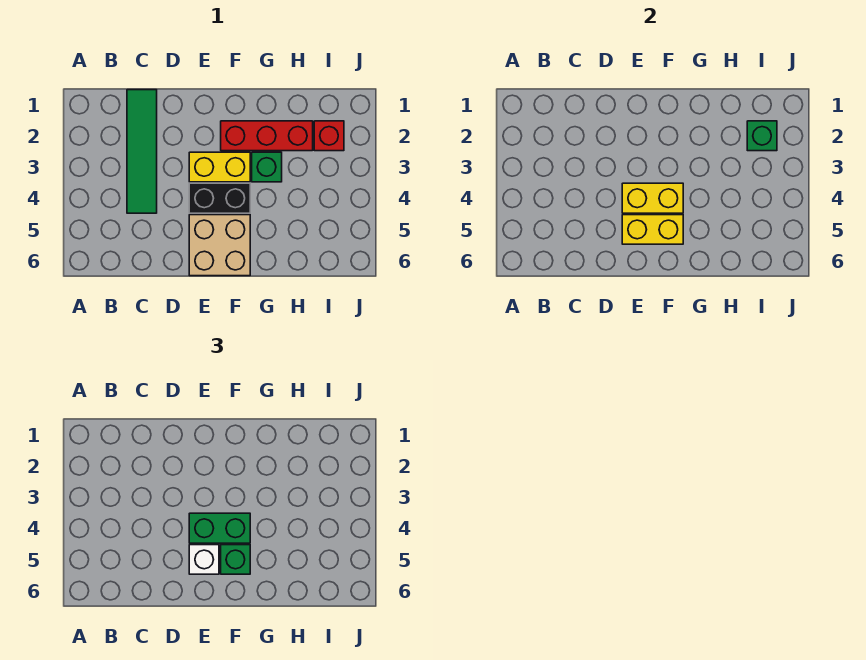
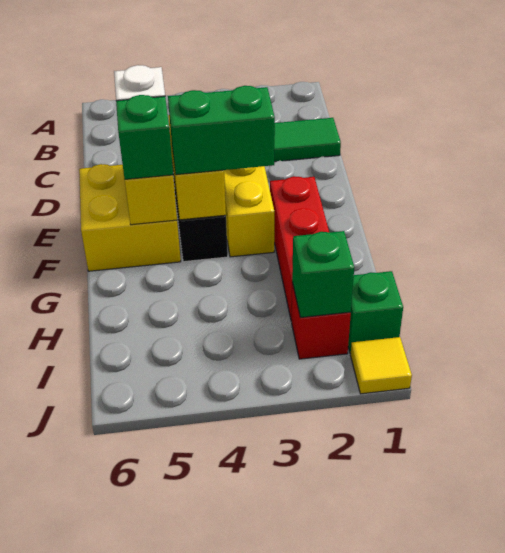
green brick E4:F4 level 3 -> green brick F3:F4 level 3
tan brick E5:F6 level 1 -> yellow brick E5:F6 level 1
green brick G3 level 1 -> green brick I1 level 1
none -> yellow tile J1 level 1

